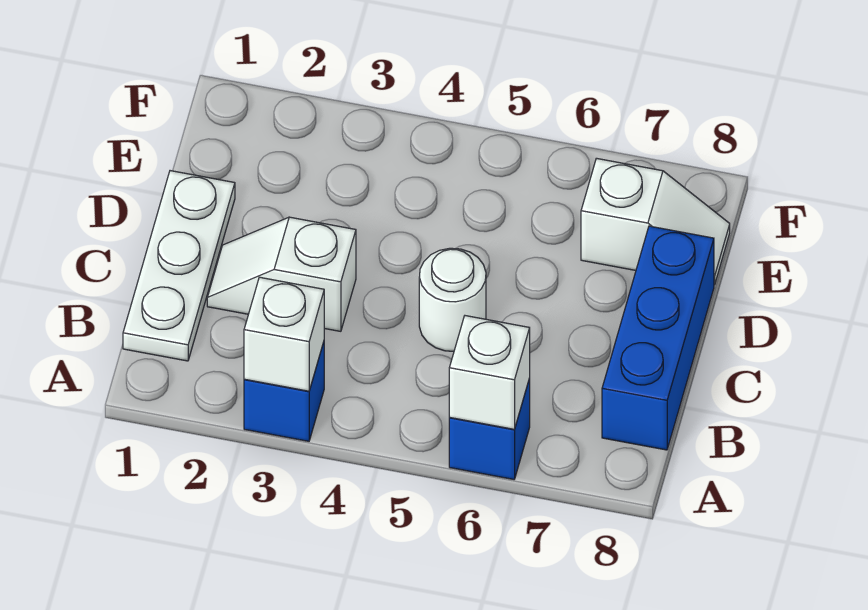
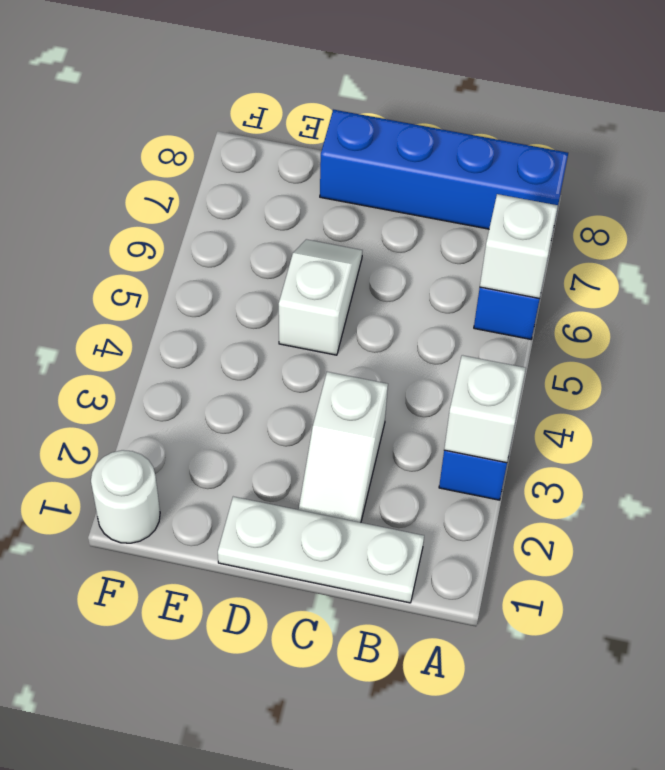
blue brick B8:D8 level 1 -> blue brick A8:D8 level 1
white round brick C5 level 1 -> white round brick F1 level 1
white slope E7:E8 level 1 top 7 -> white slope D5:D6 level 1 top 5

